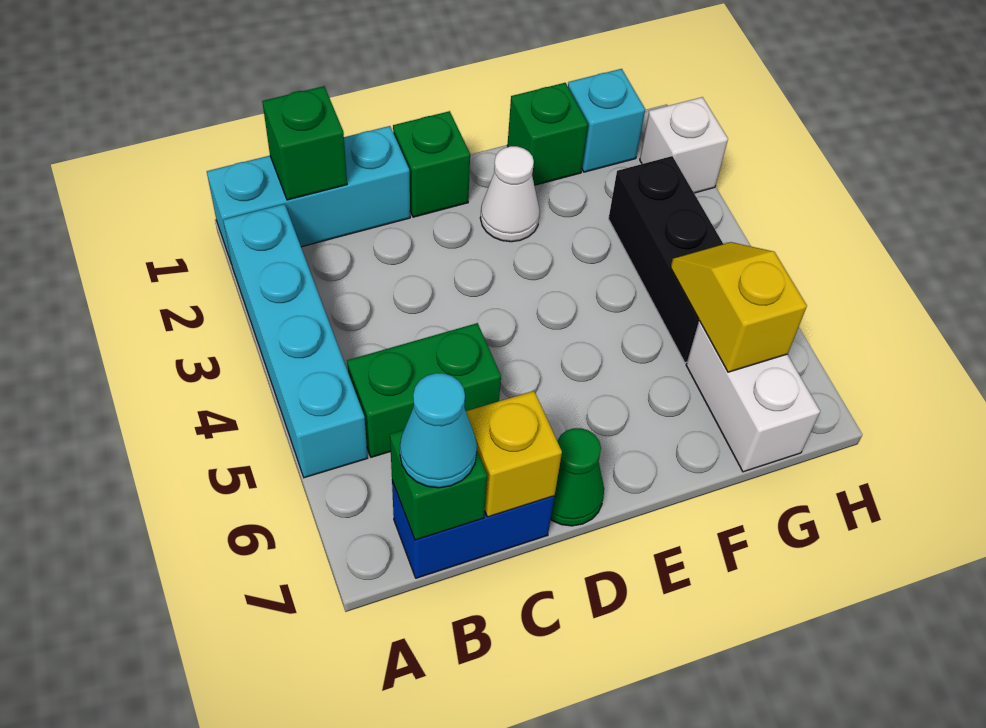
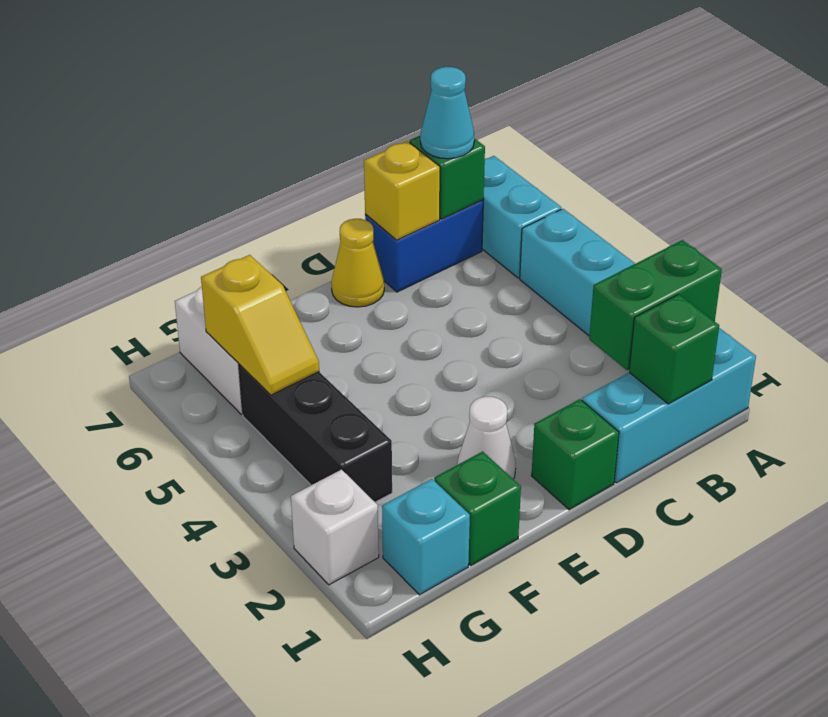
none -> cyan brick A6:A7 level 1
green brick B5:C5 level 1 -> green brick A2:B2 level 2
green cone D7 level 1 -> yellow cone D7 level 1

